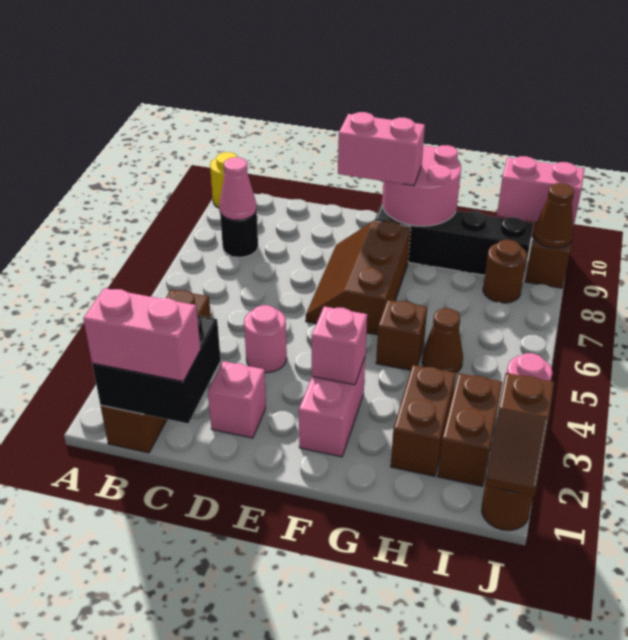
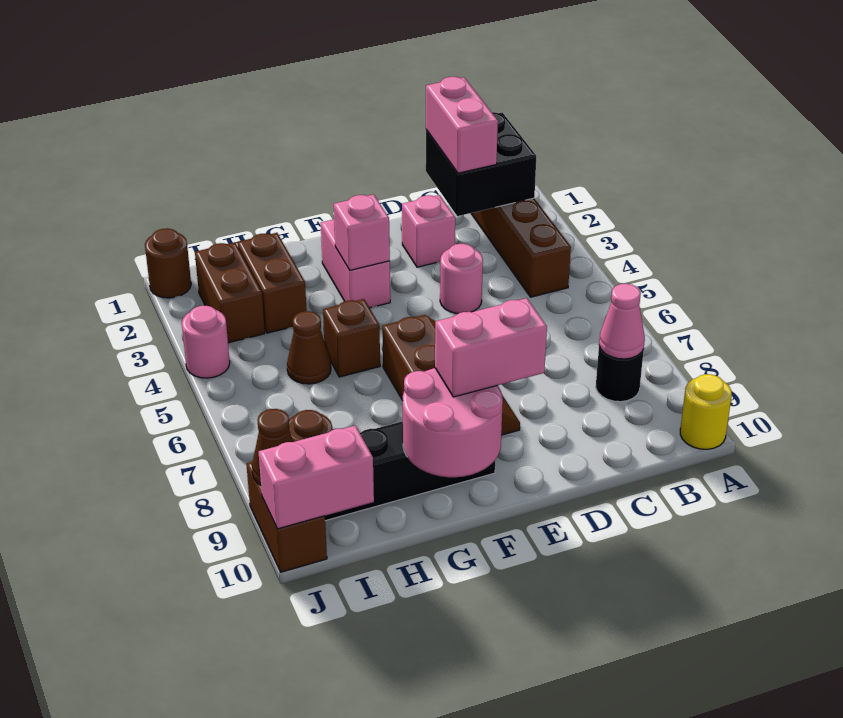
pink brick B1:C1 level 3 -> pink brick C1:C2 level 3
brown slope J1:J2 level 2 top 2 -> none

